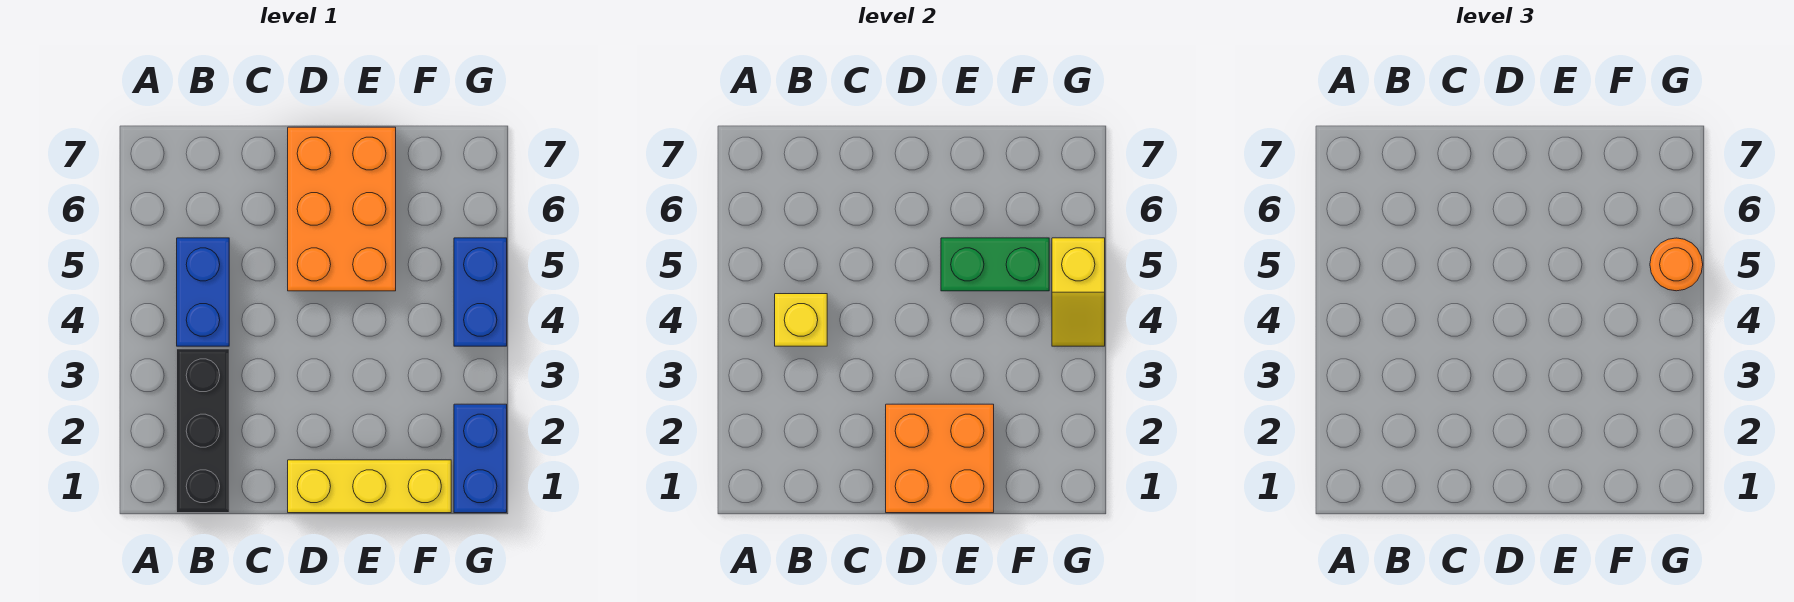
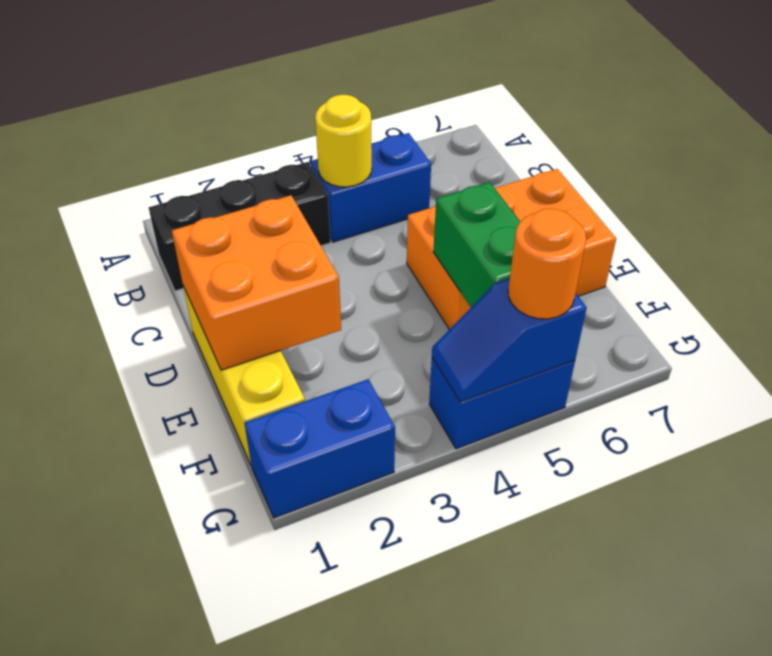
yellow brick B4 level 2 -> yellow round brick B4 level 2
yellow slope G4:G5 level 2 top 5 -> blue slope G4:G5 level 2 top 5

